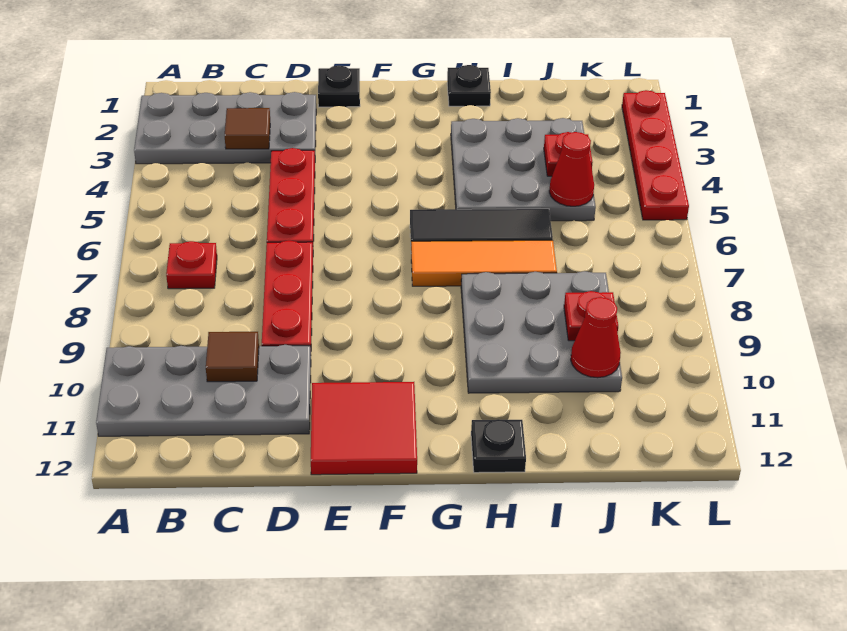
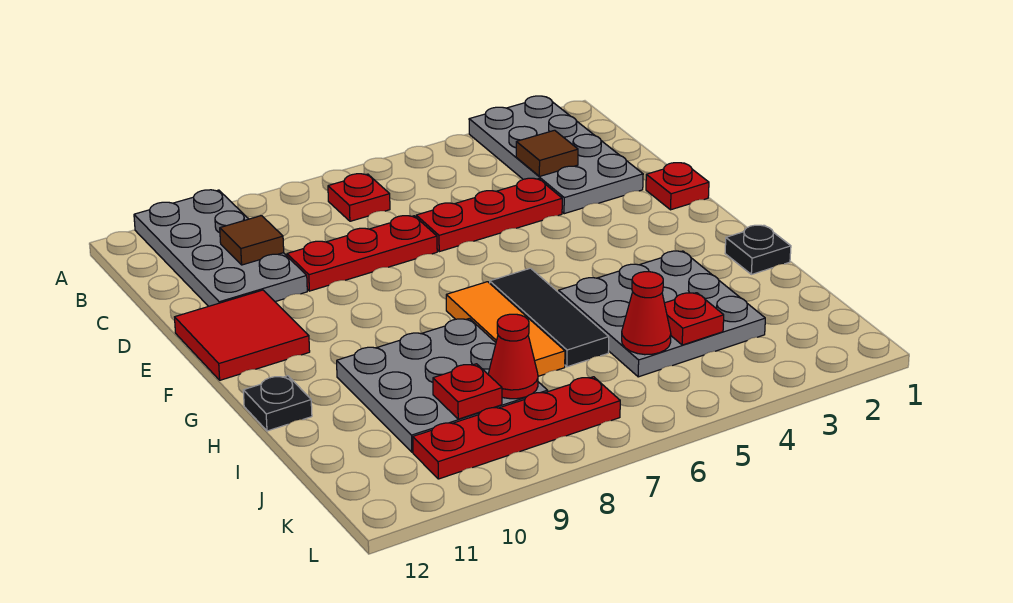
black plate E1 level 1 -> red plate E1 level 1
red cone J10 level 2 -> red cone J8 level 2
red plate L2:L5 level 1 -> red plate K7:K10 level 1

